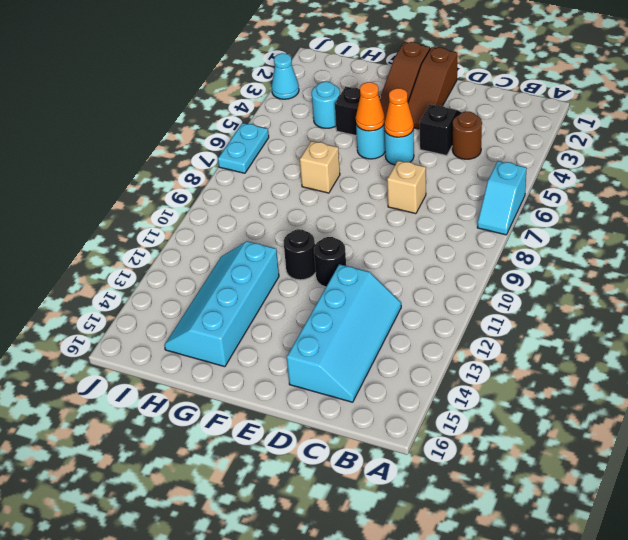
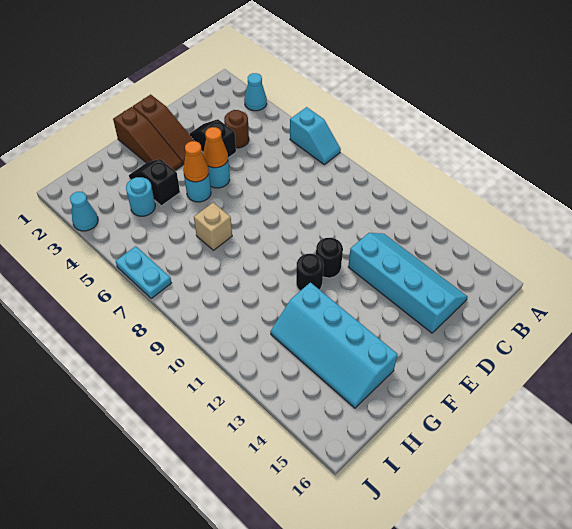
none -> cyan cone A3 level 1
tan brick D7 level 1 -> none

